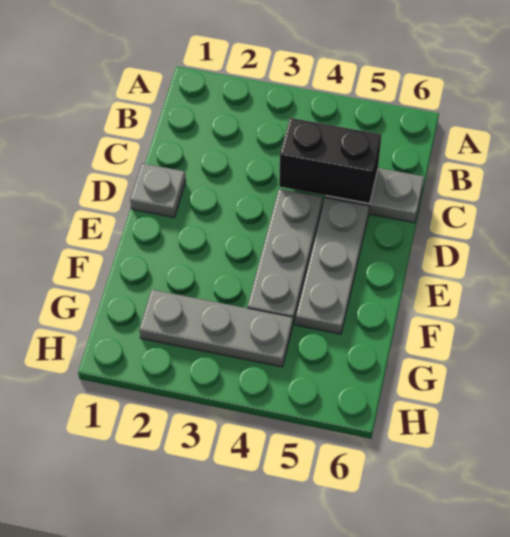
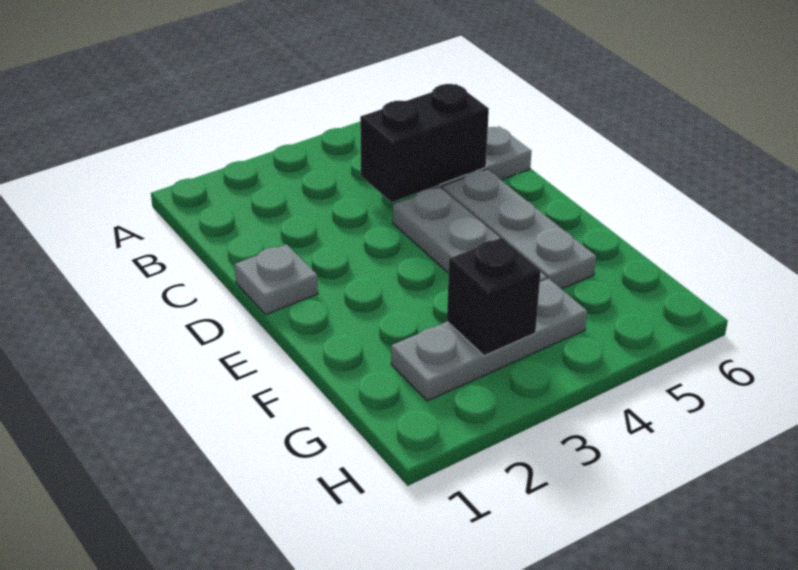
none -> black brick G3 level 2

